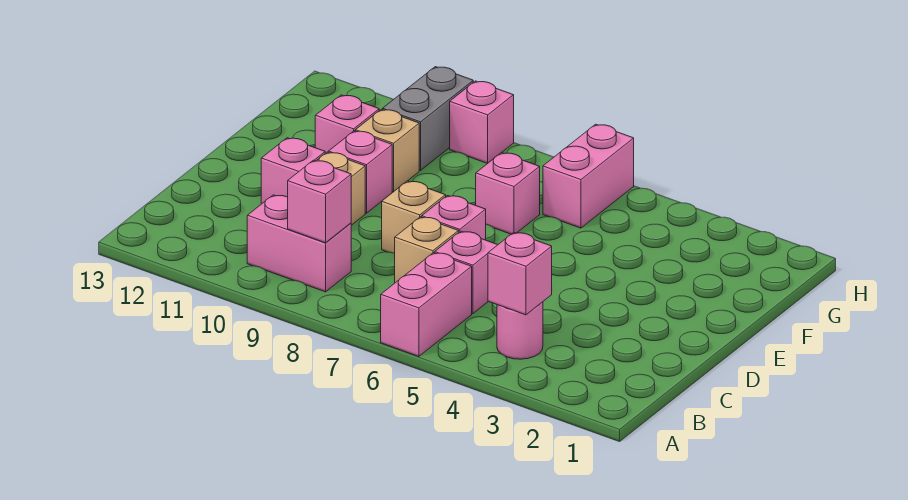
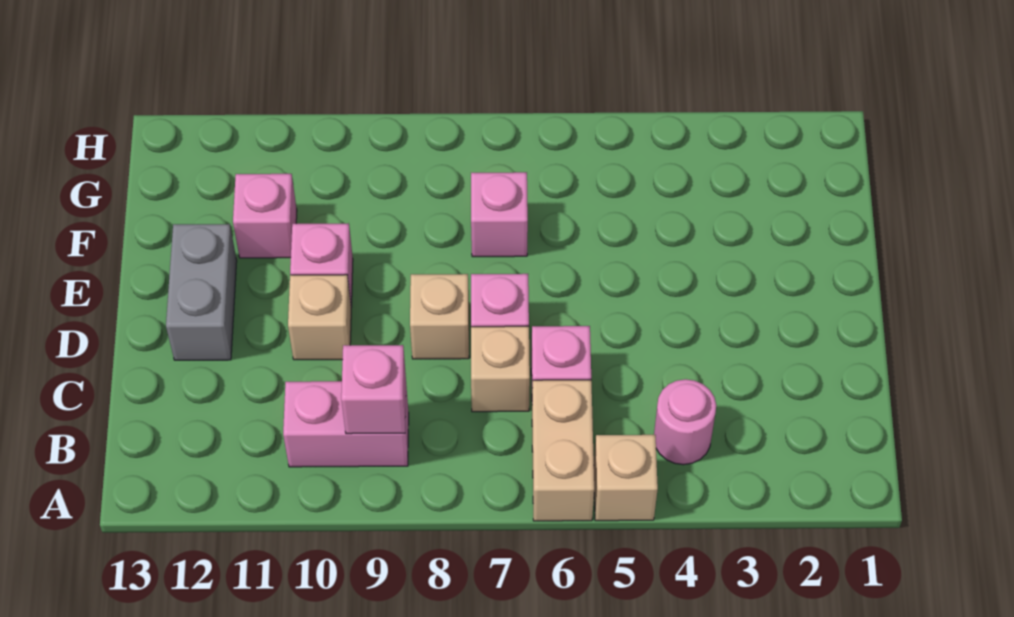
pink brick A6:B6 level 1 -> tan brick A6:B6 level 1
pink brick B4 level 2 -> none
pink brick D11 level 1 -> none
tan brick F10 level 1 -> tan brick A5 level 1
pink brick G6:H6 level 1 -> none
grey brick G10:H10 level 1 -> grey brick D12:E12 level 1
pink brick H9 level 1 -> none

